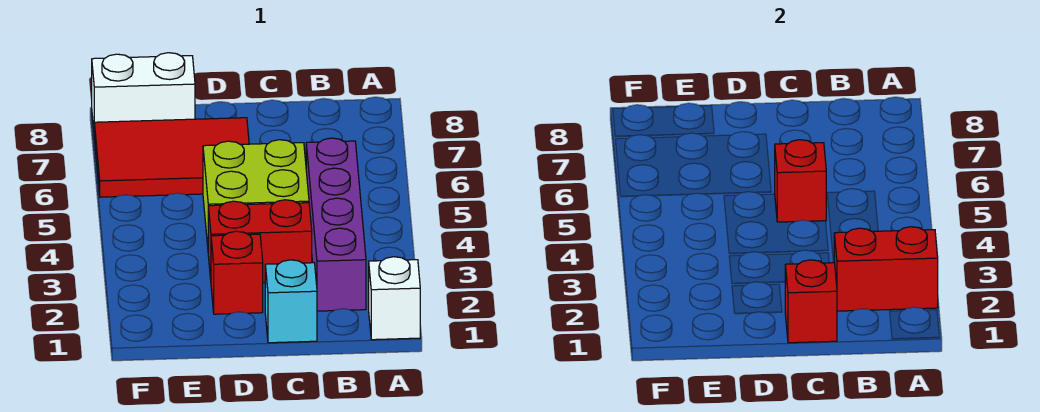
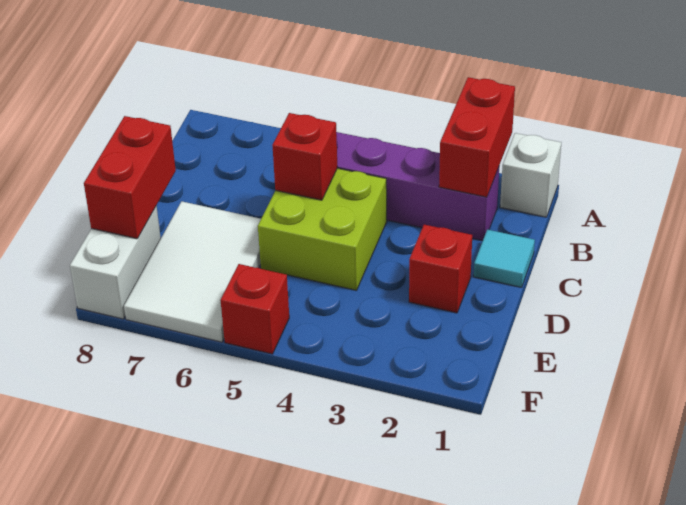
cyan brick C1 level 1 -> cyan tile C1 level 1
red brick C1 level 2 -> red brick F5 level 1
red brick C3:D3 level 1 -> red brick D8:E8 level 2
red tile D6:F7 level 1 -> white tile D6:F7 level 1

